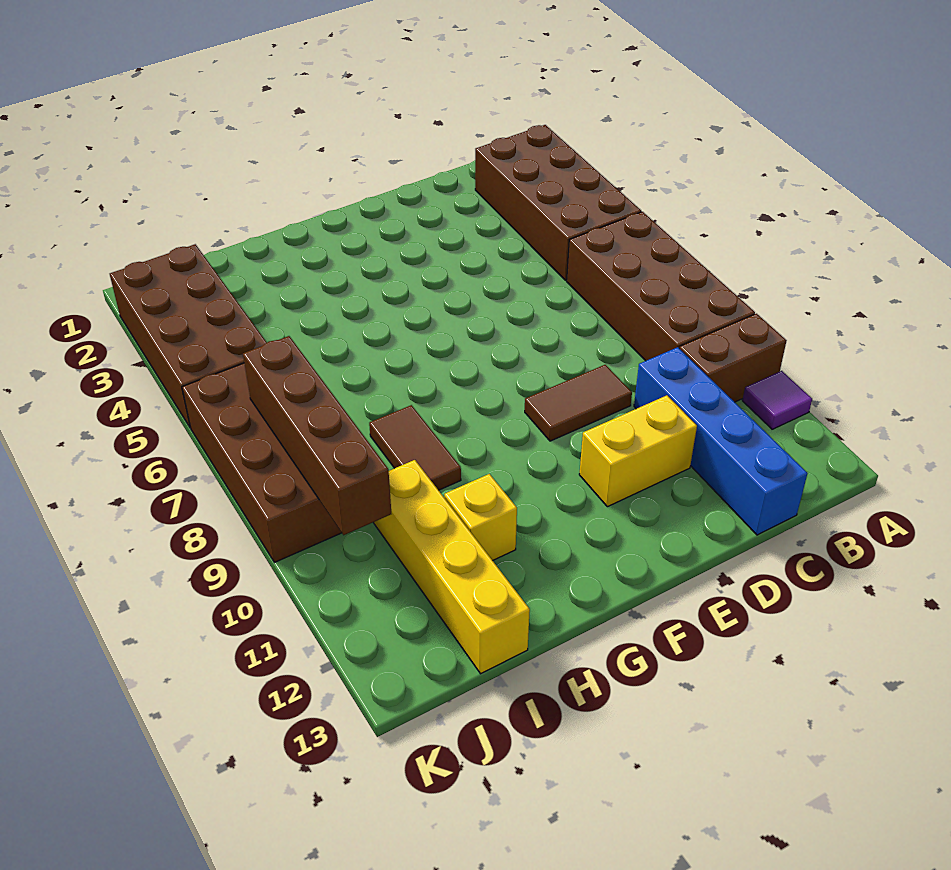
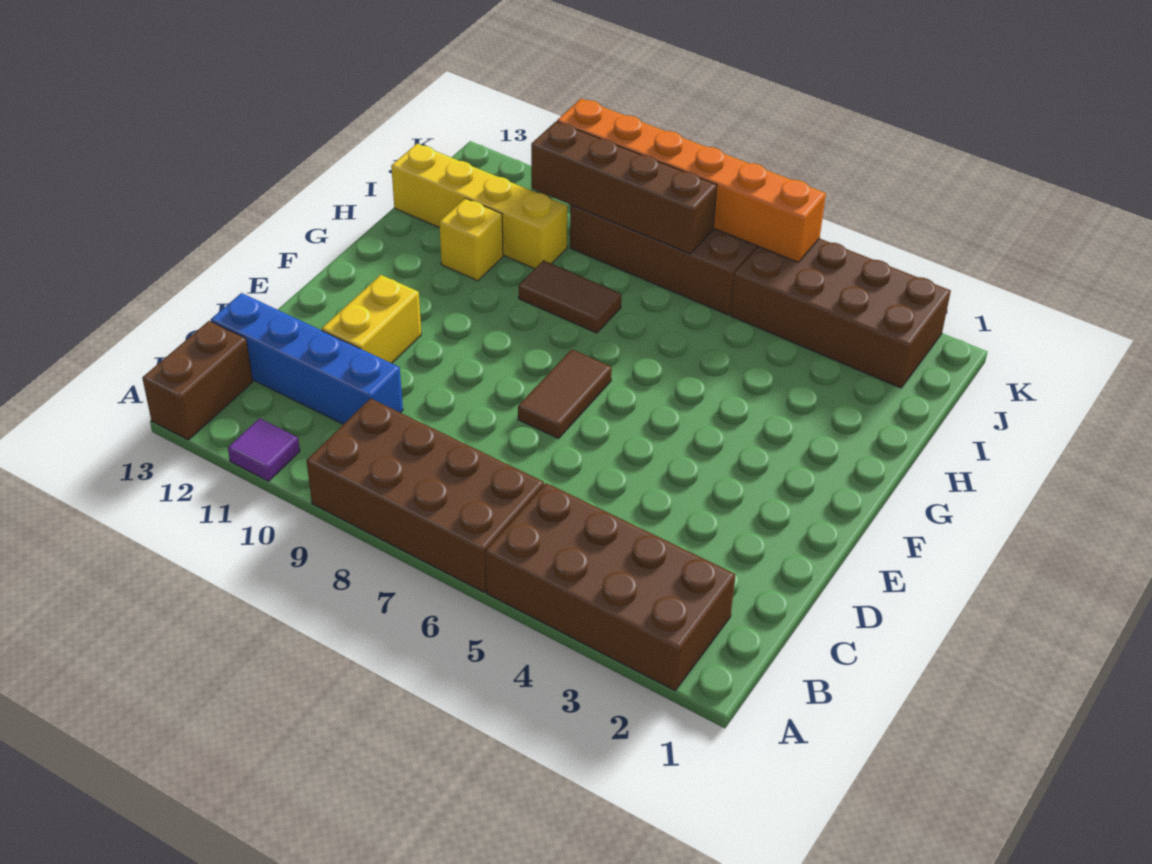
brown brick A10:B10 level 1 -> brown brick A13:B13 level 1
brown tile D9:E9 level 1 -> brown tile E7:F7 level 1
none -> orange brick K5:K10 level 2

